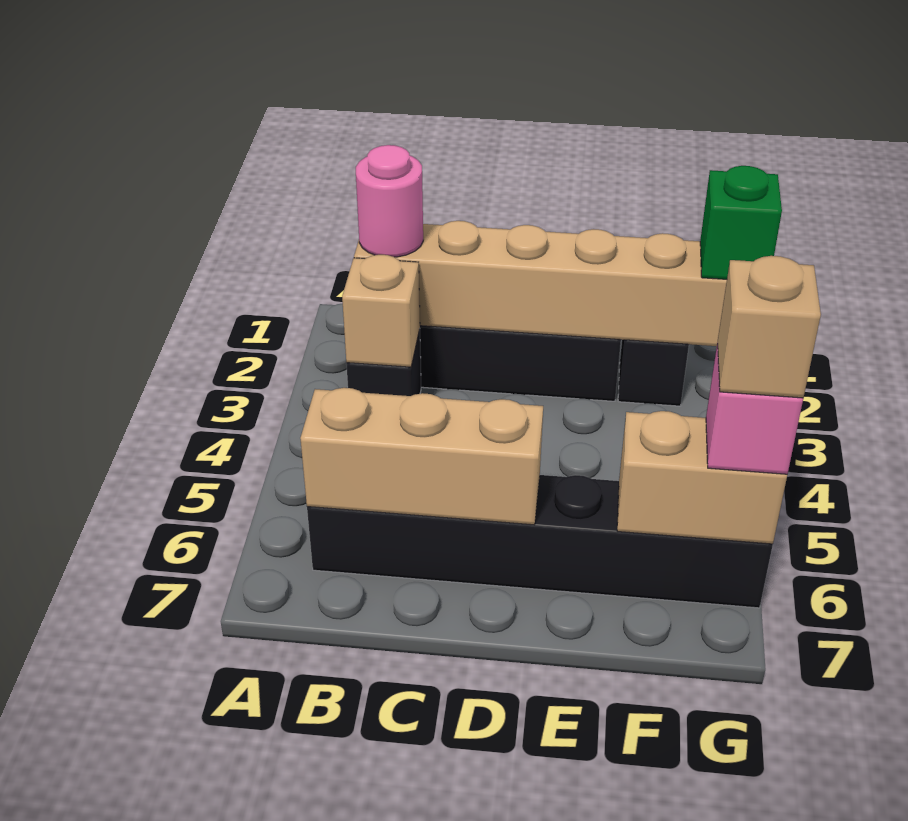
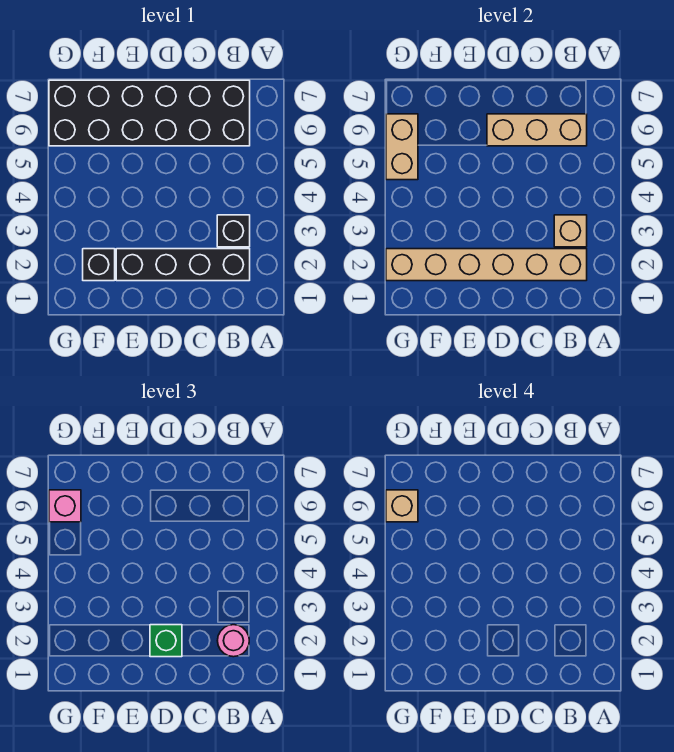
black brick B6:G6 level 1 -> black brick B6:G7 level 1
tan brick F6:G6 level 2 -> tan brick G5:G6 level 2
green brick G2 level 3 -> green brick D2 level 3

